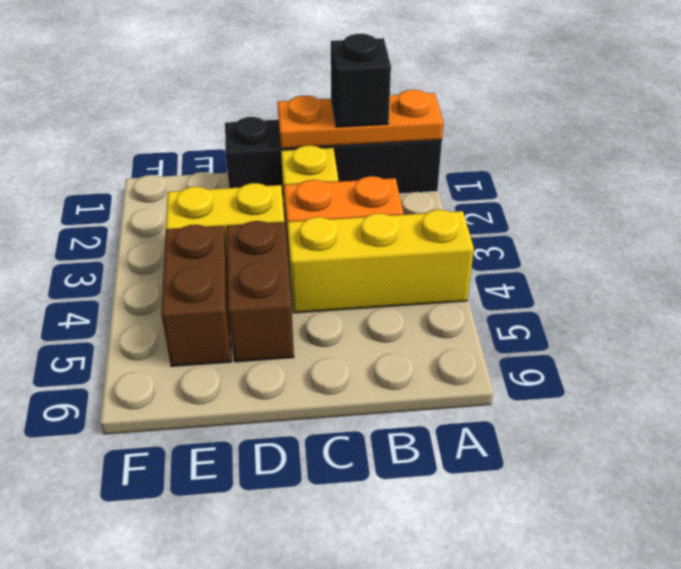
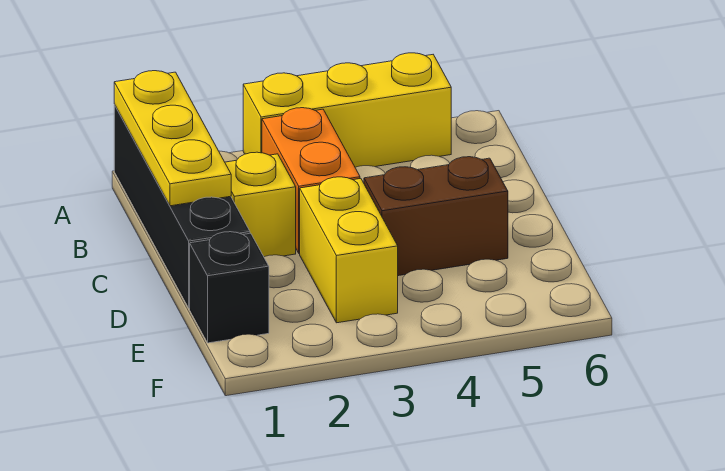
orange plate A1:C1 level 2 -> yellow plate A1:C1 level 2
yellow brick A4:C4 level 1 -> yellow brick A3:A5 level 1
black brick B1 level 3 -> black brick E1 level 1
brown brick E4:E5 level 1 -> none

